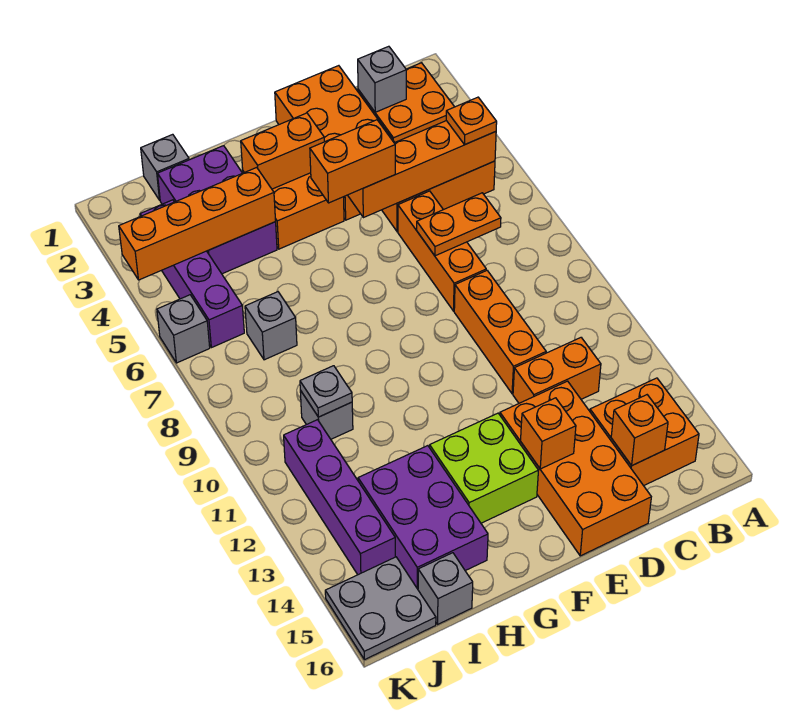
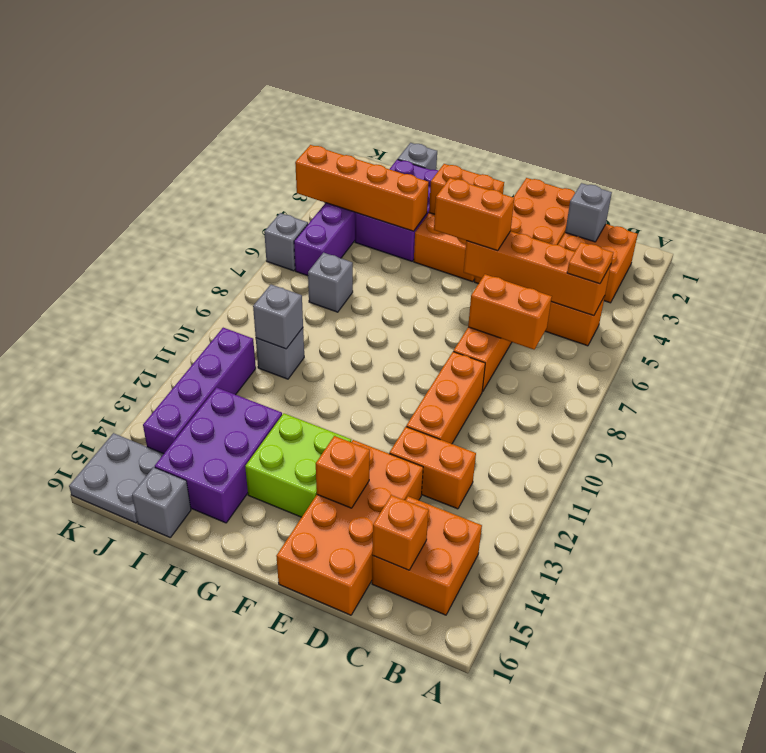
orange plate C7:D7 level 2 -> orange brick C7:D7 level 2
grey plate I10 level 2 -> grey brick I10 level 2

